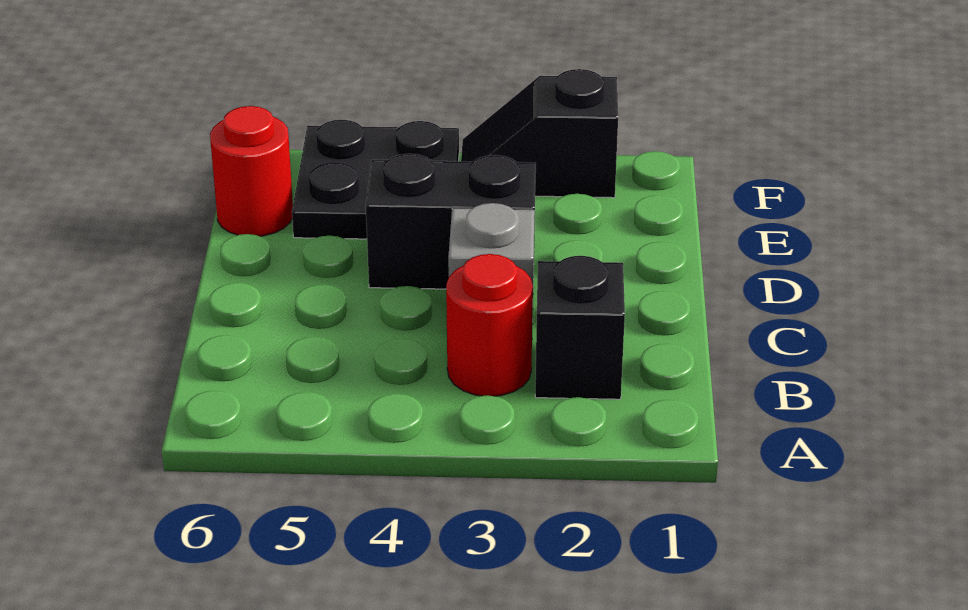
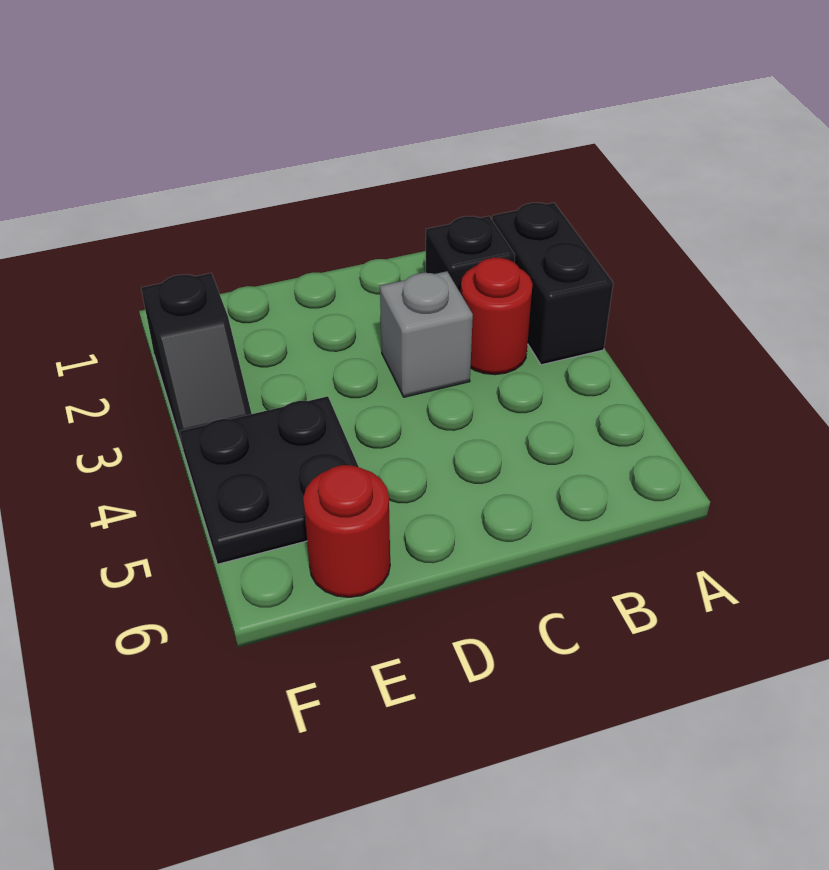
black brick D3:D4 level 1 -> black brick A2:A3 level 1

